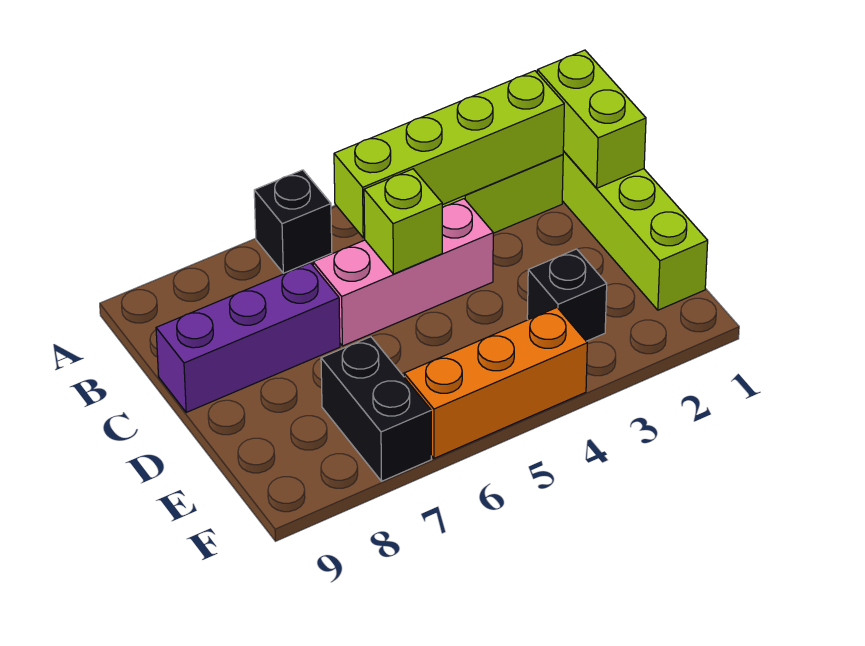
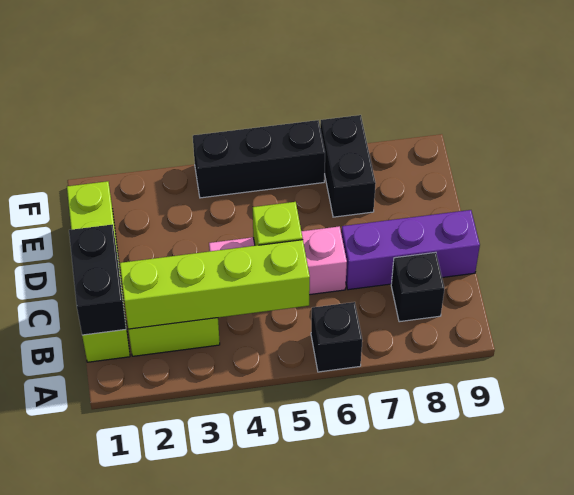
lime brick B1:C1 level 2 -> black brick B1:C1 level 2
black brick E3 level 1 -> black brick B8 level 1
orange brick F4:F6 level 1 -> black brick F4:F6 level 1

